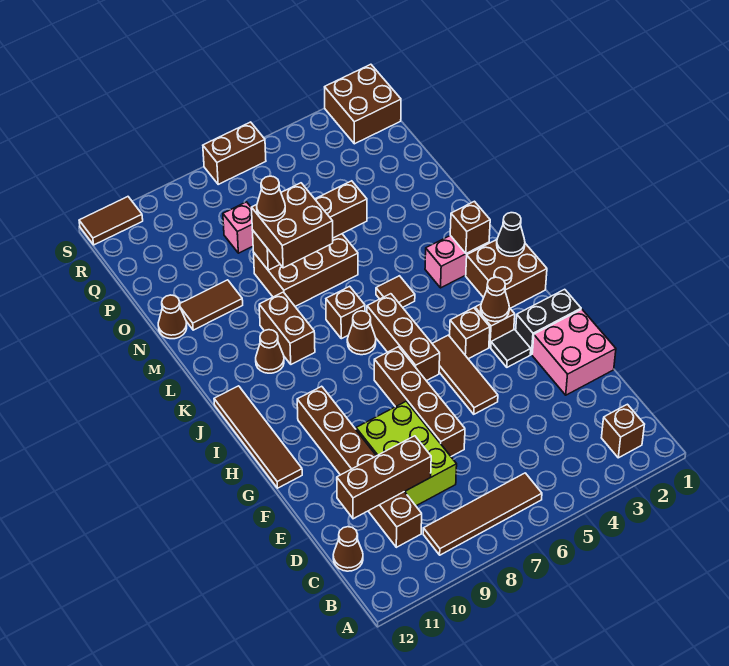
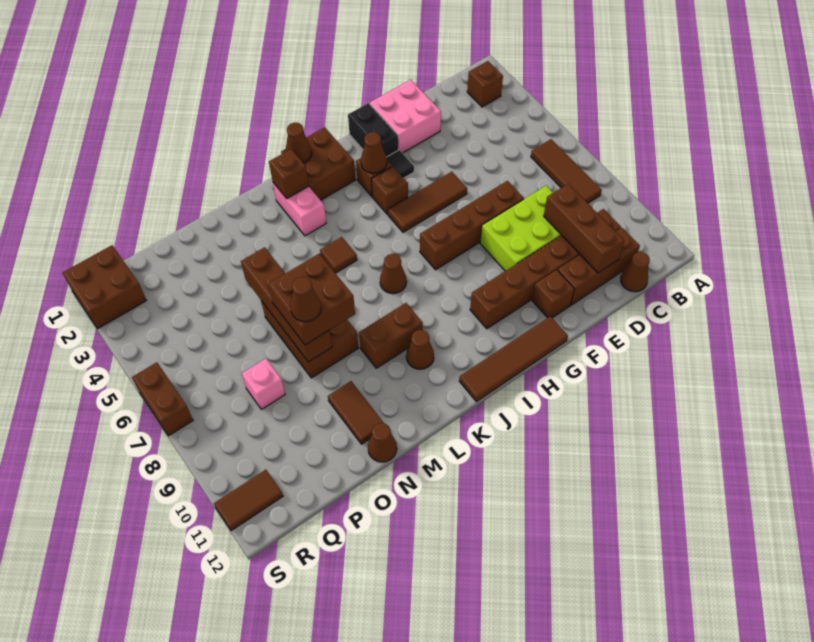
brown tile B6:B9 level 1 -> brown tile B6:B8 level 1
brown brick H6:J6 level 1 -> brown brick C11:E11 level 1
black cone J1 level 2 -> brown cone J1 level 2
brown brick K7 level 1 -> brown brick F11 level 1
brown tile S11:S12 level 1 -> brown tile R11:S11 level 1

